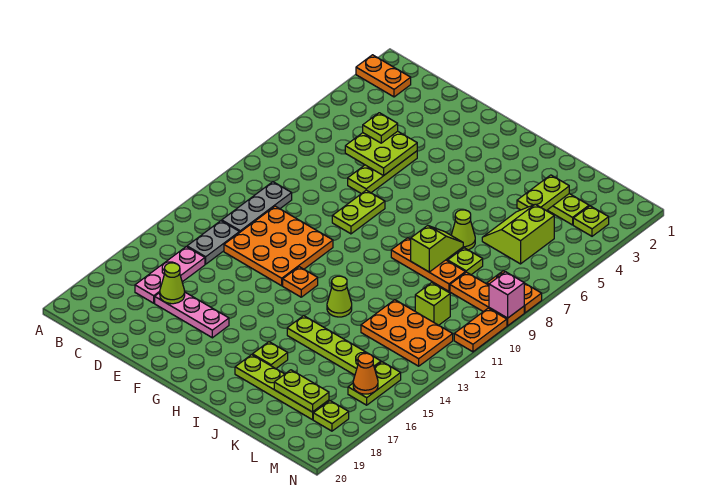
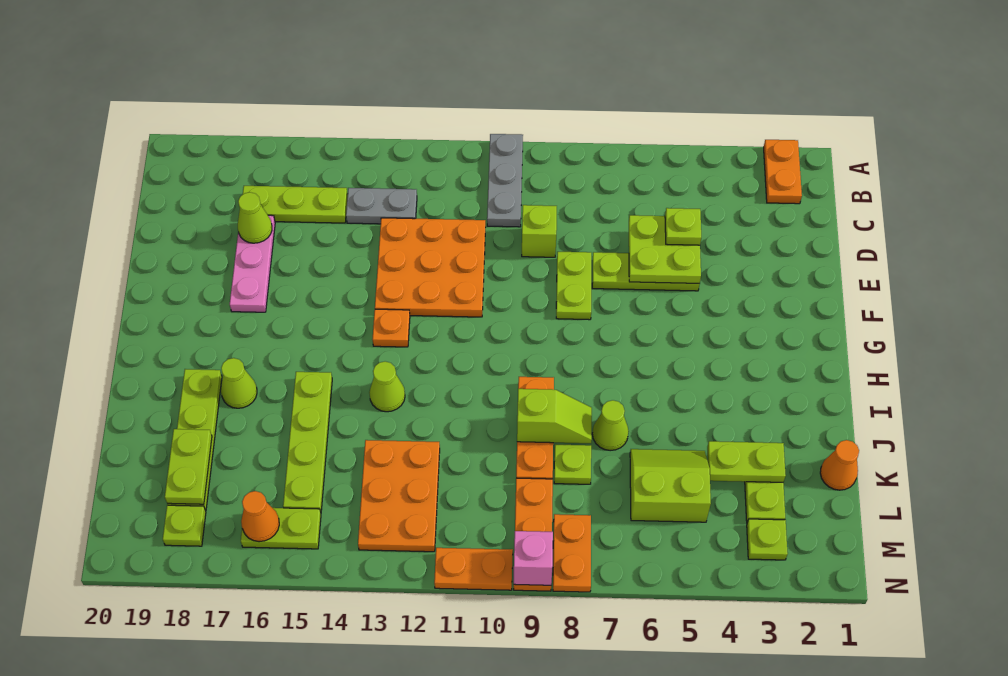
grey plate C10:C12 level 1 -> grey plate A10:C10 level 1
pink plate C15:C17 level 1 -> lime plate C15:C17 level 1
lime plate F8:F9 level 1 -> lime plate E8:F8 level 1
lime plate I17 level 1 -> lime cone I17 level 1
none -> orange cone K1 level 1
lime brick L11 level 1 -> lime brick D9 level 1

